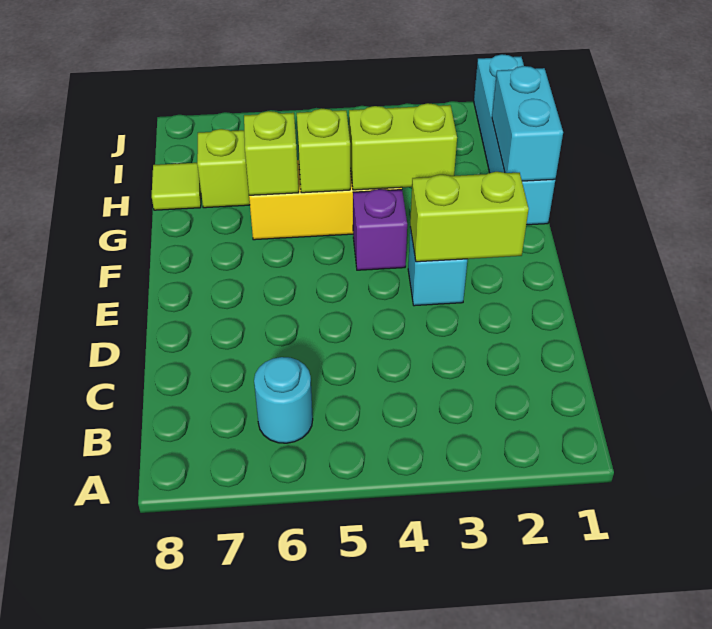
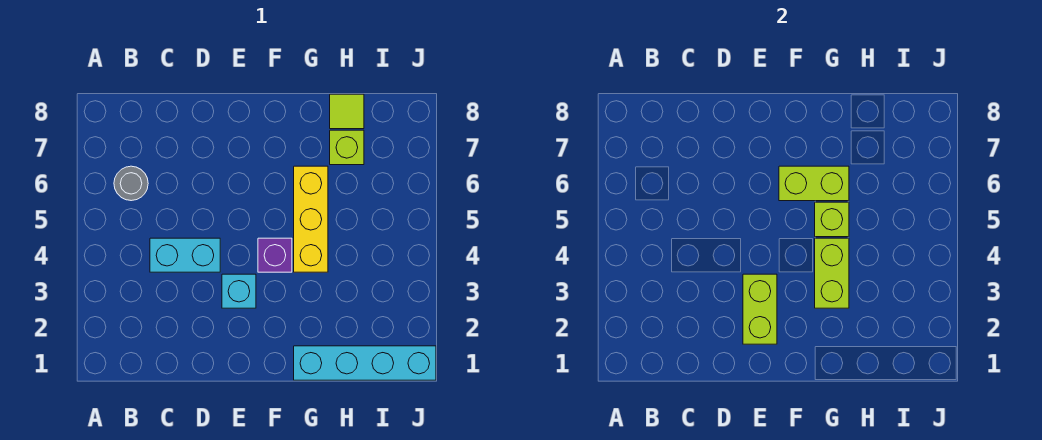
cyan round brick B6 level 1 -> grey round brick B6 level 1
cyan brick G1:H1 level 2 -> cyan brick C4:D4 level 1
lime brick G6 level 2 -> lime brick F6:G6 level 2

